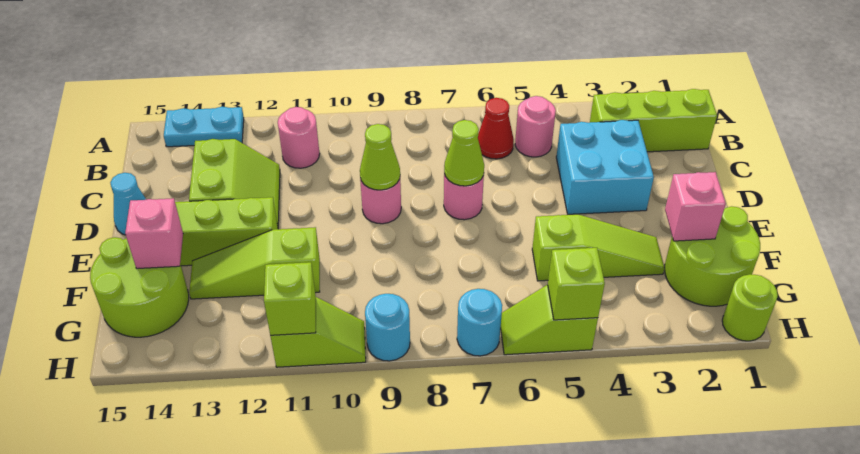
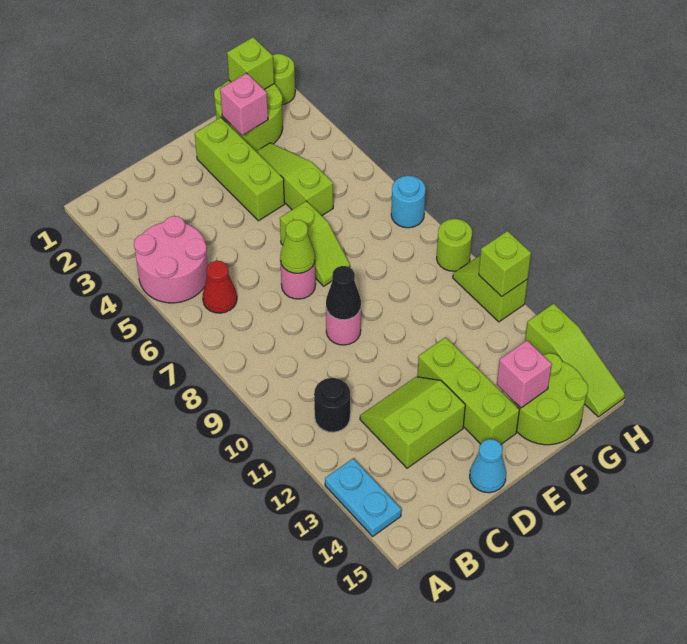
lime brick B1:B3 level 1 -> lime brick E2:E4 level 1
pink round brick B5 level 1 -> pink round brick A4:B5 level 1
pink round brick B11 level 1 -> black round brick B11 level 1
cyan brick C3:D4 level 1 -> none
lime cone D9 level 2 -> black cone D9 level 2
lime slope F11:F13 level 1 top 11 -> lime slope H13:H15 level 1 top 13
lime slope H5:H6 level 1 top 5 -> lime slope E6:E7 level 1 top 6
lime brick H5 level 2 -> lime brick G1 level 2
cyan round brick H9 level 1 -> lime round brick H9 level 1

